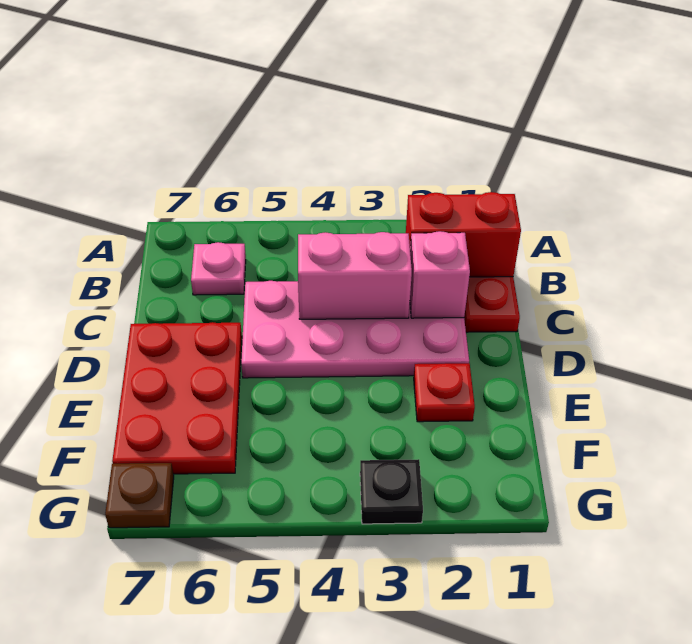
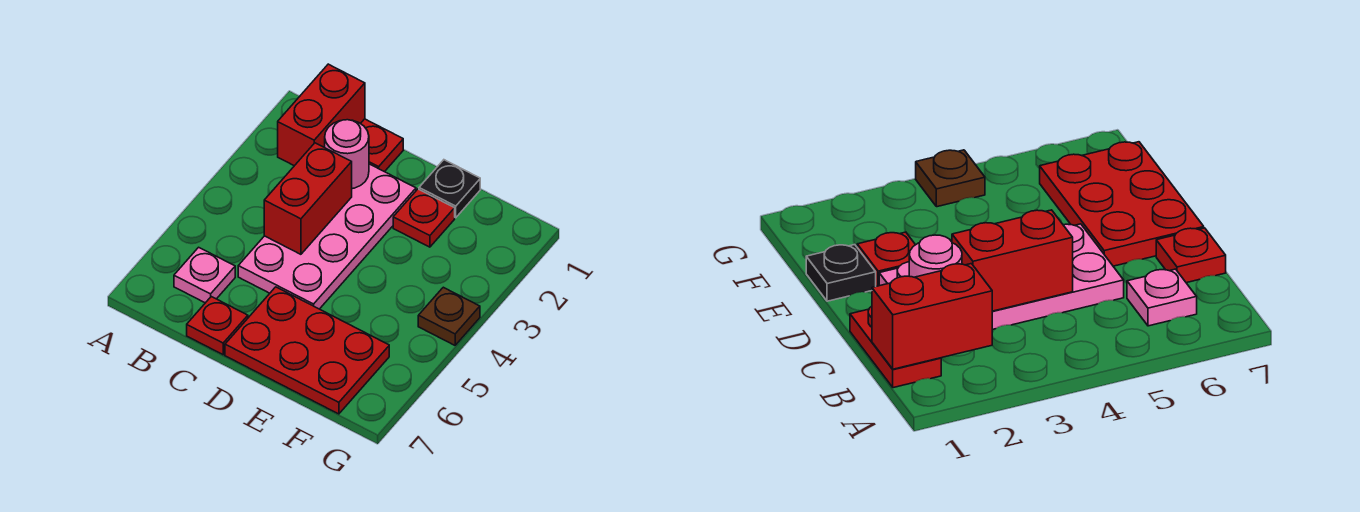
pink brick C2 level 2 -> pink round brick C2 level 2
pink brick C3:C4 level 2 -> red brick C3:C4 level 2
none -> red plate C7 level 1
black plate G3 level 1 -> black plate E1 level 1
brown plate G7 level 1 -> brown plate G4 level 1

